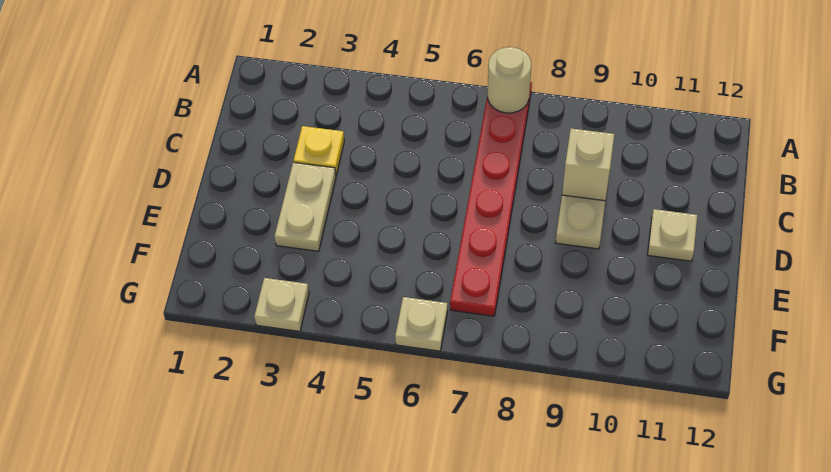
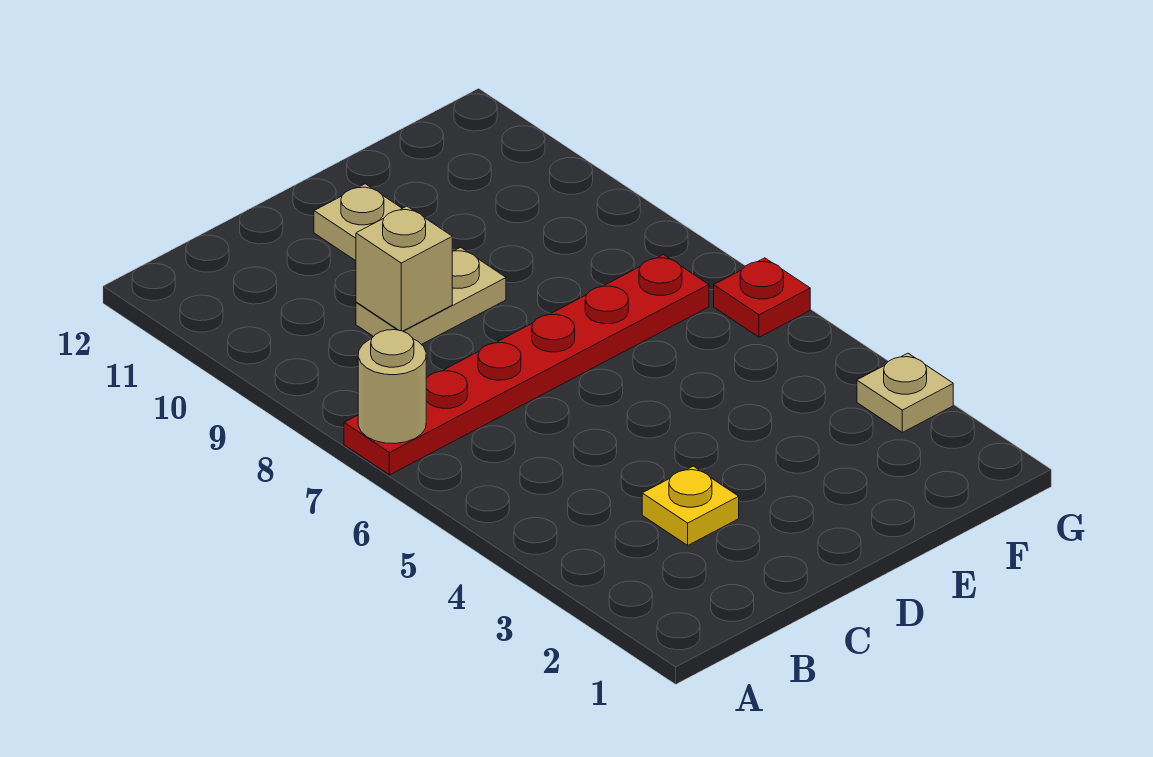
tan plate D3:E3 level 1 -> none
tan plate G6 level 1 -> red plate G6 level 1

